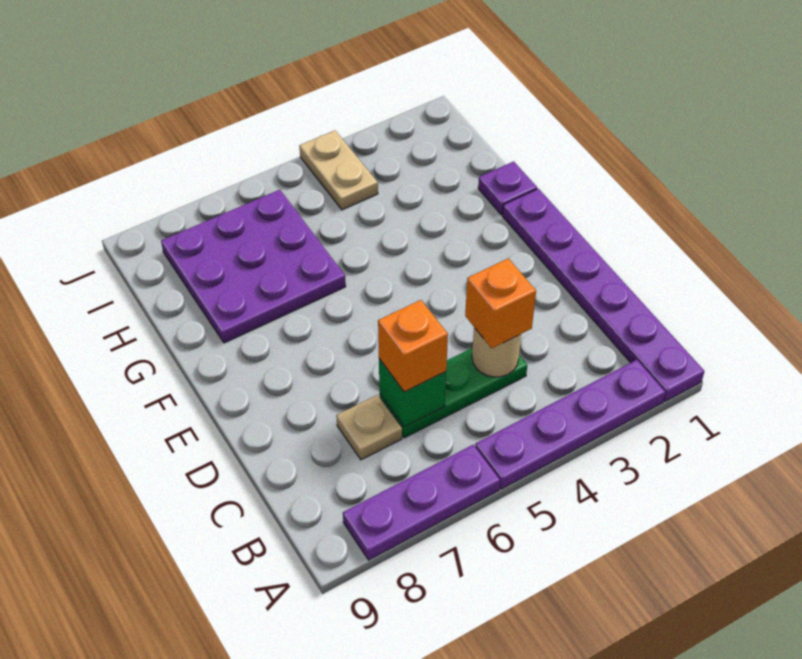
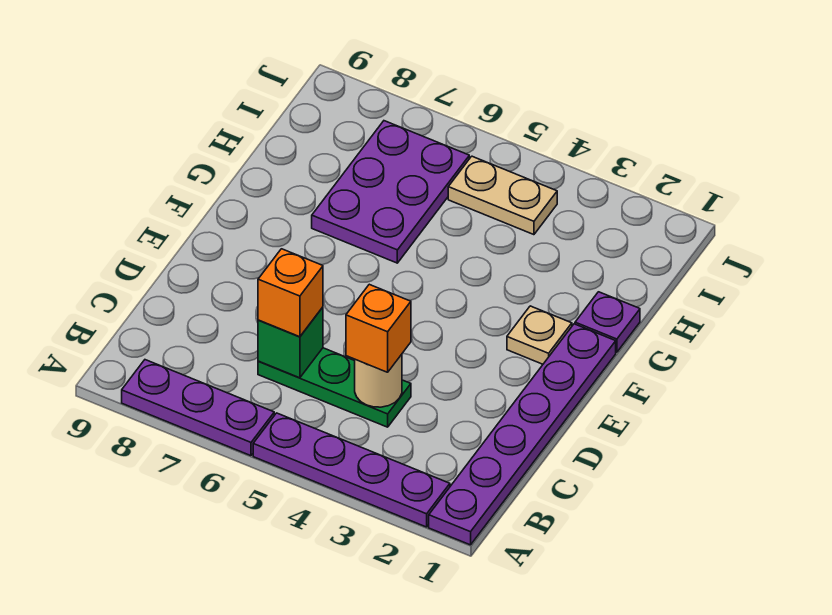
tan plate C7 level 1 -> tan plate F2 level 1
purple plate G6:I8 level 1 -> purple plate G6:I7 level 1
tan plate I4:J4 level 1 -> tan plate I4:I5 level 1

